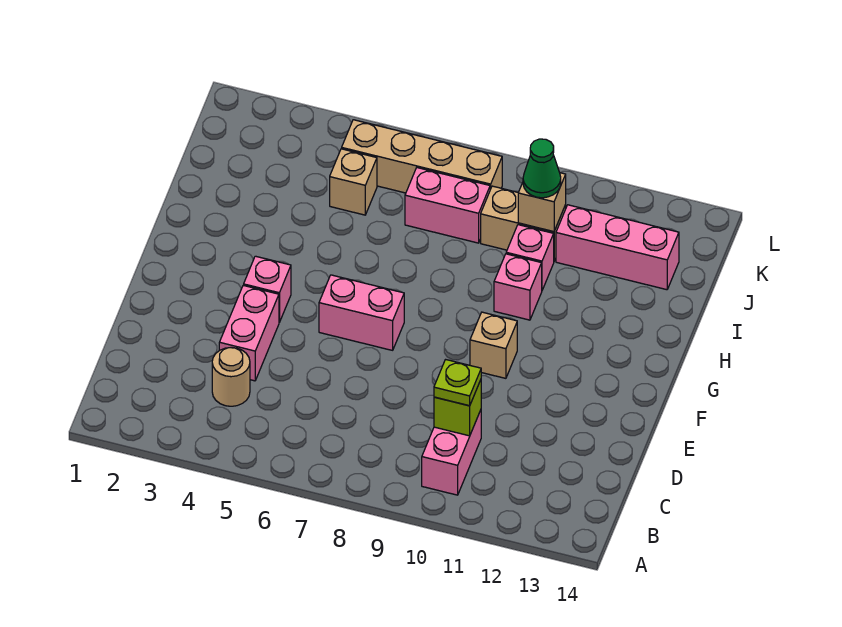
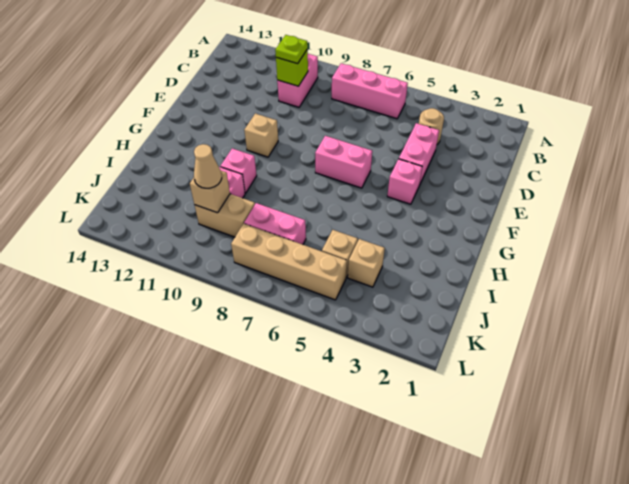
none -> tan brick J4 level 1
green cone J10 level 3 -> tan cone J10 level 3
pink brick J11:J13 level 1 -> pink brick B6:B8 level 1

